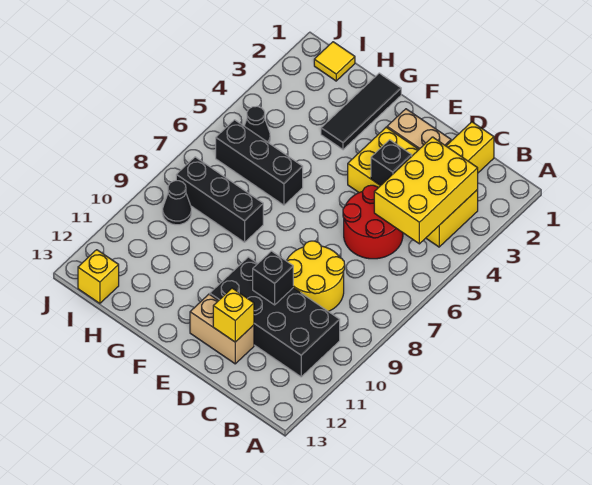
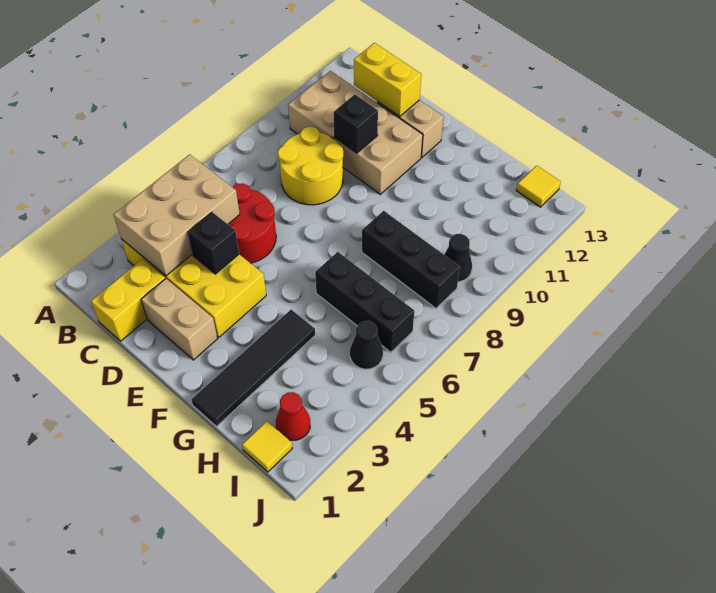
yellow brick B3:C5 level 2 -> tan brick B3:C5 level 2
black brick B10:E11 level 1 -> tan brick B10:E11 level 1
yellow brick D12 level 2 -> yellow brick C12:D12 level 2
black tile G1:G3 level 1 -> black tile G1:G4 level 1
none -> red cone I2 level 1
yellow brick I13 level 1 -> yellow tile I13 level 1

